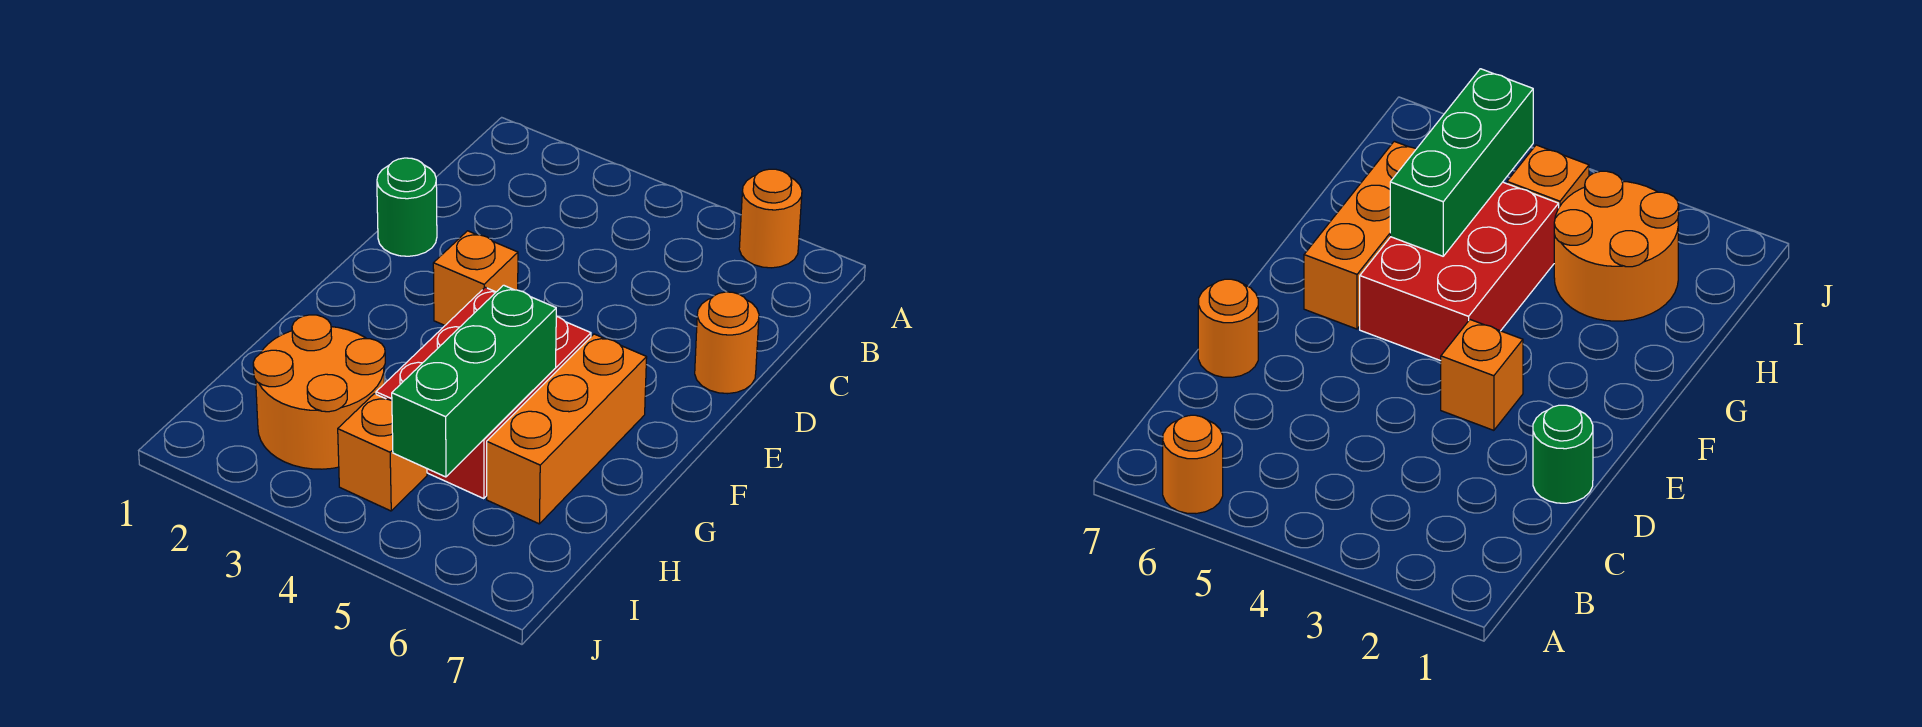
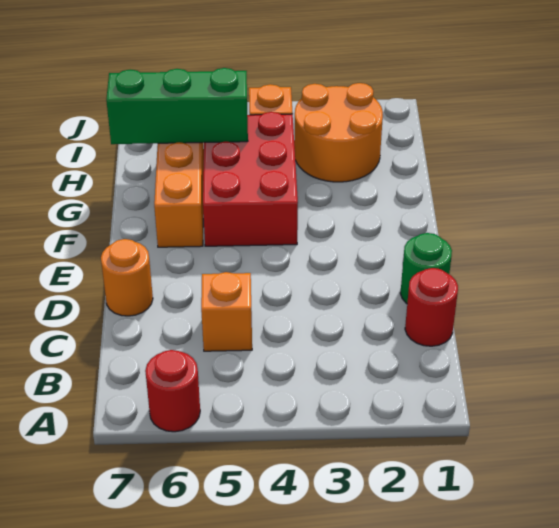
orange round brick A6 level 1 -> red round brick A6 level 1
none -> red round brick C1 level 1
orange brick E3 level 1 -> orange brick C5 level 1
green brick G5:I5 level 2 -> green brick H5:H7 level 2

